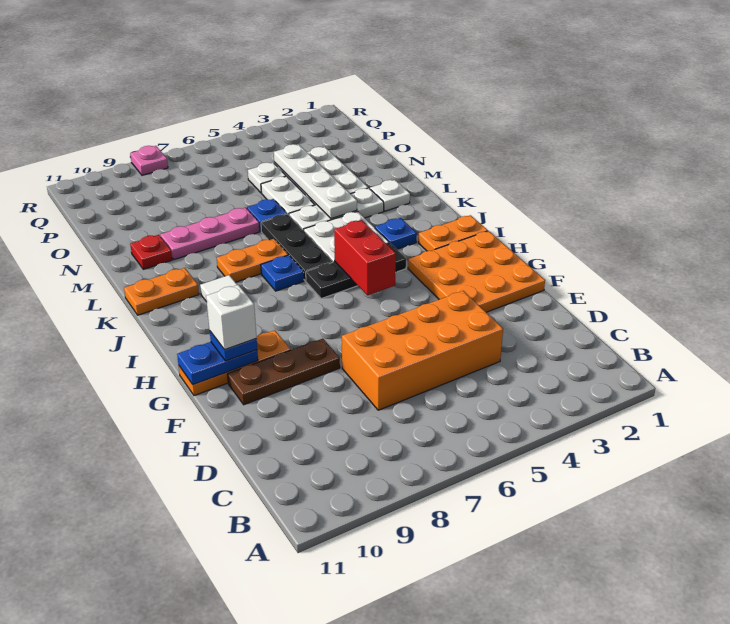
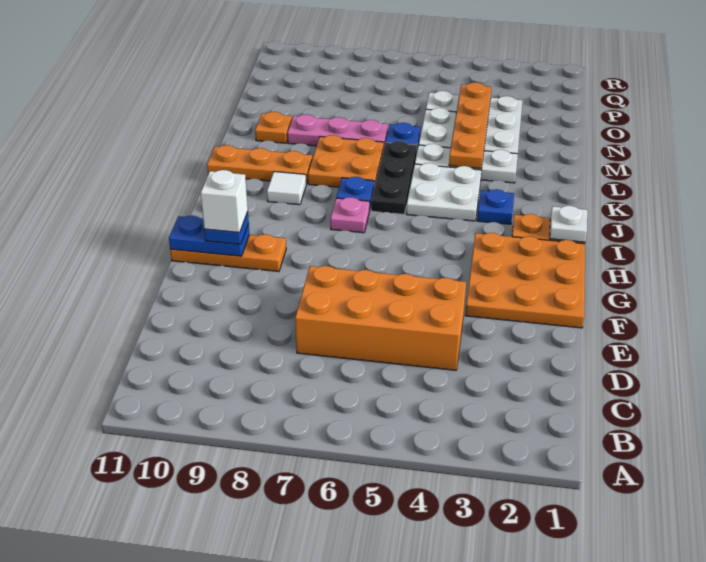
brown plate F8:F10 level 1 -> none
red brick H5:I5 level 2 -> none
black plate I4:I6 level 1 -> none
orange plate K7:K8 level 1 -> orange plate K7:L8 level 1
orange plate K10:K11 level 1 -> orange plate K9:K11 level 1
white plate L2 level 1 -> white plate I1 level 2
white plate L4:O4 level 2 -> orange plate L4:O4 level 2
red plate M10 level 1 -> orange plate M10 level 1
pink plate R8 level 1 -> pink plate I7 level 1

